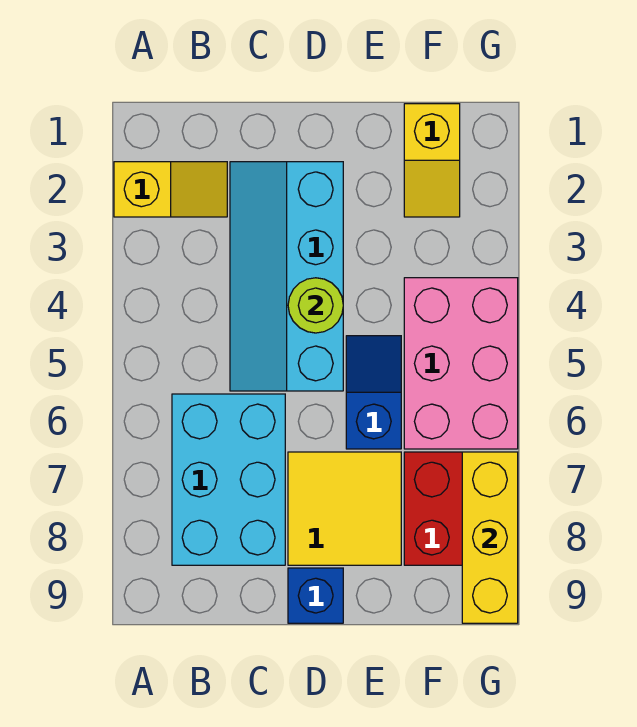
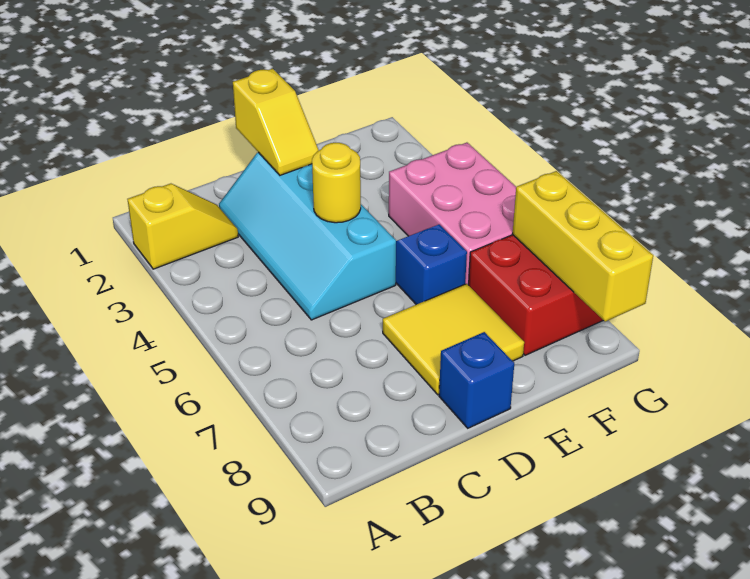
cyan brick B6:C8 level 1 -> none
lime round brick D4 level 2 -> yellow round brick D4 level 2
yellow slope F1:F2 level 1 top 1 -> yellow slope D1:D2 level 2 top 1

